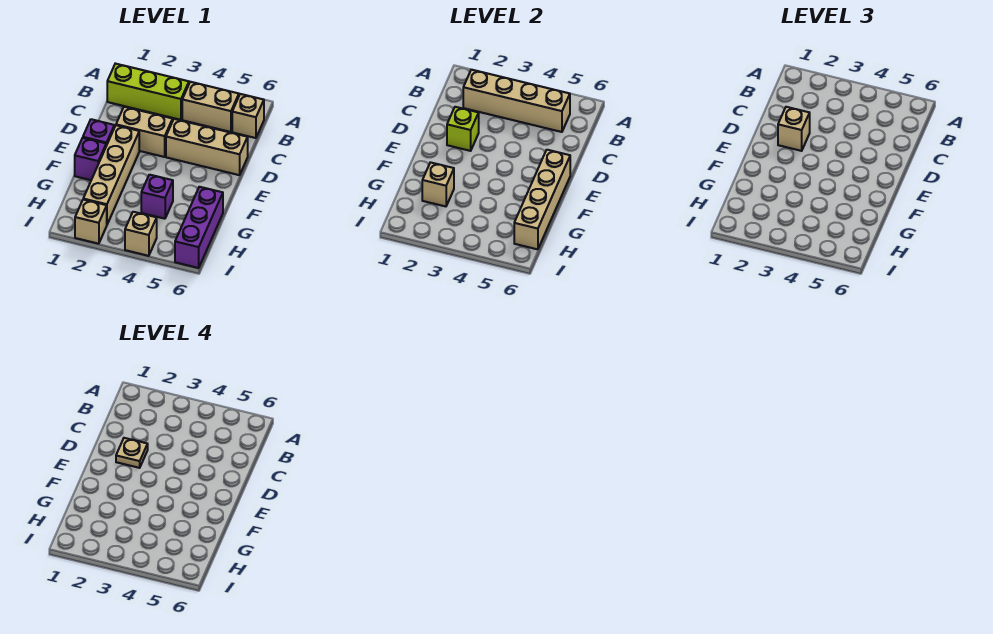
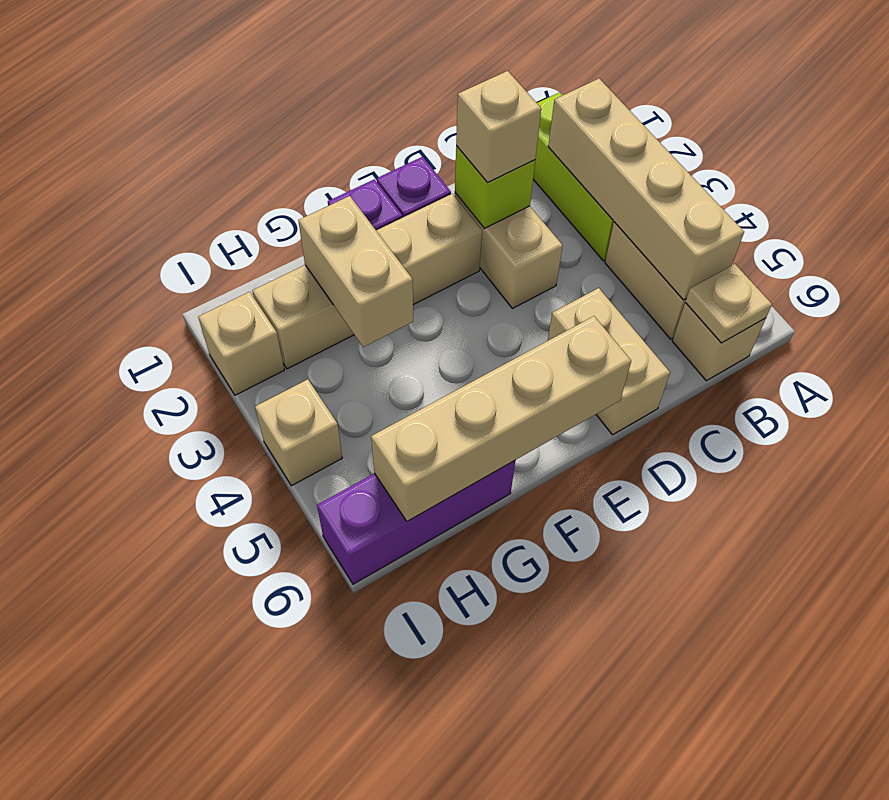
tan plate D2 level 4 -> tan plate B6 level 2
tan brick D4:D6 level 1 -> tan brick D5:D6 level 1
tan brick G2 level 2 -> tan brick G2:G3 level 2
purple brick G4 level 1 -> none

